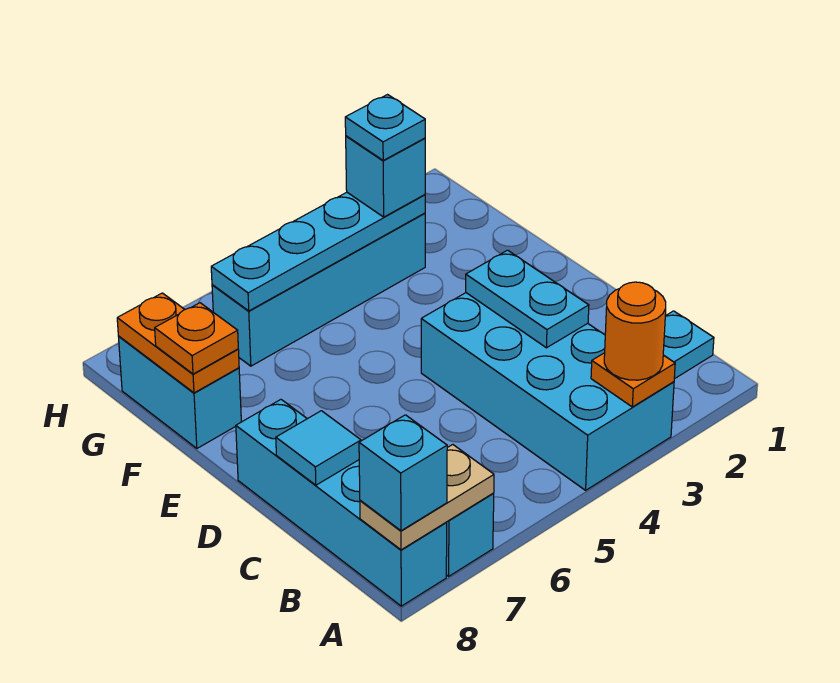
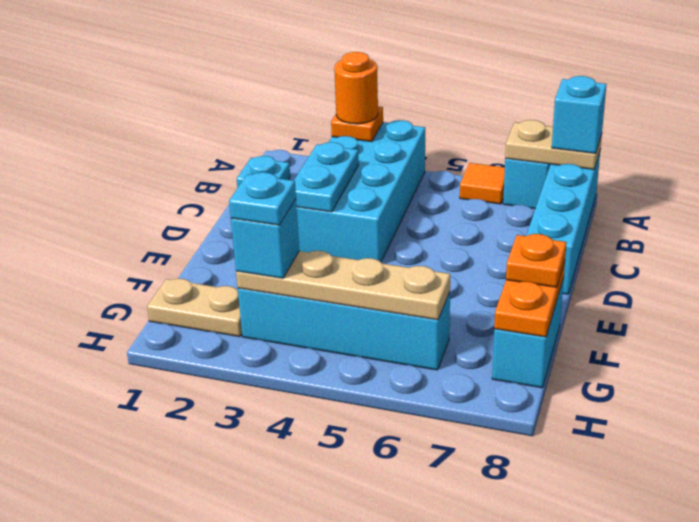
none -> orange tile A6 level 1
cyan tile C8 level 2 -> none
none -> tan plate G1:G2 level 1
cyan plate G3:G6 level 2 -> tan plate G3:G6 level 2

